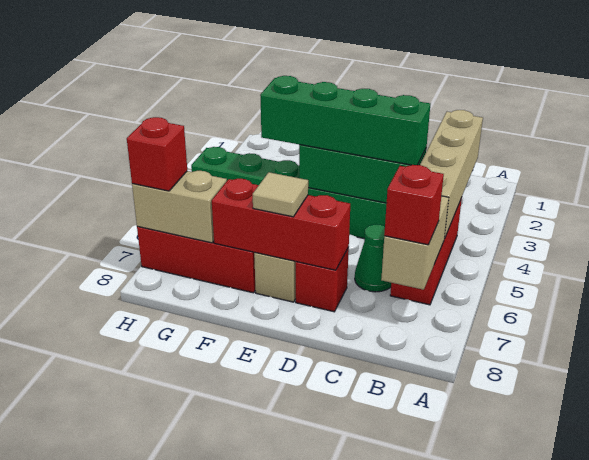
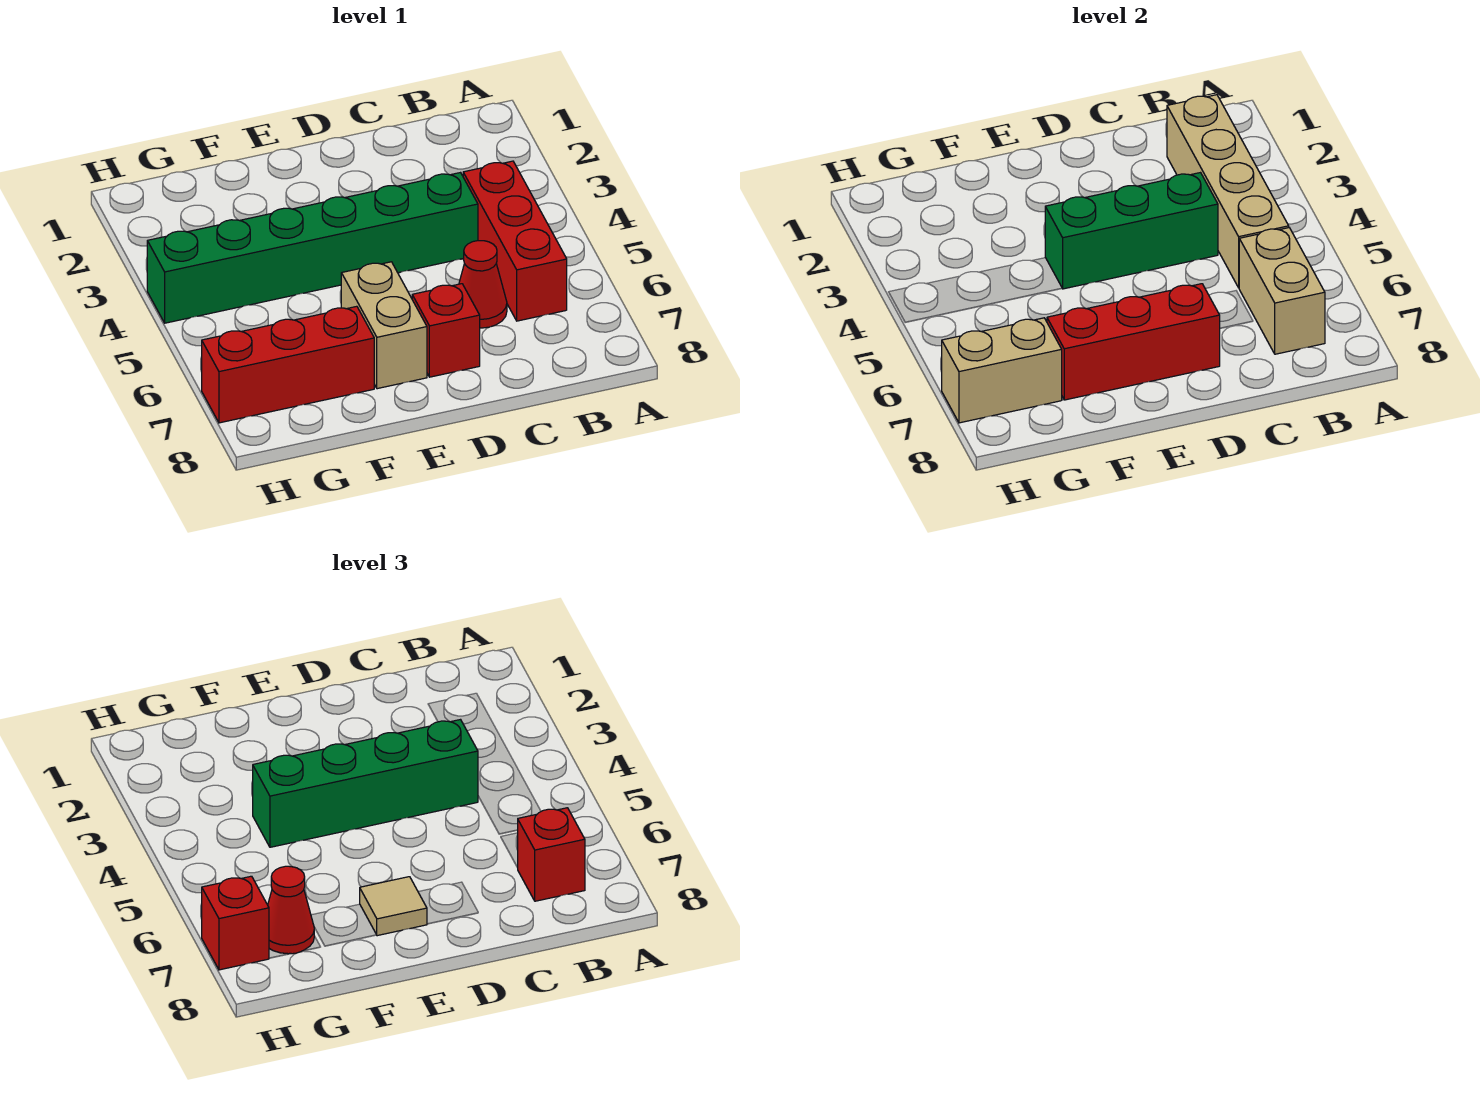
green cone C6 level 1 -> red cone C6 level 1
none -> red cone G7 level 3

